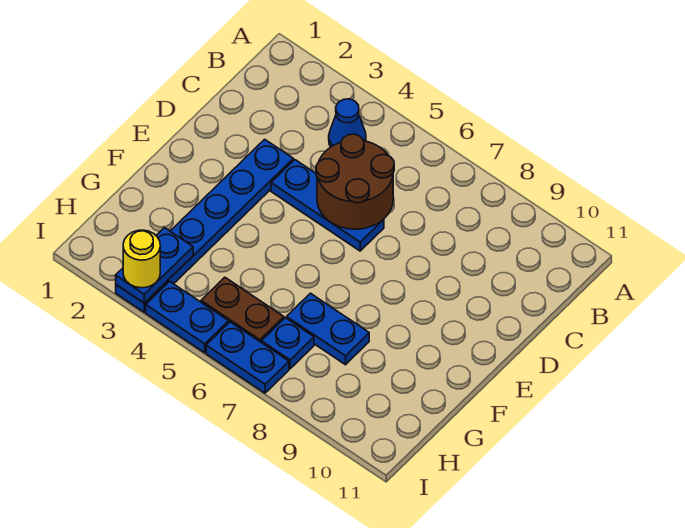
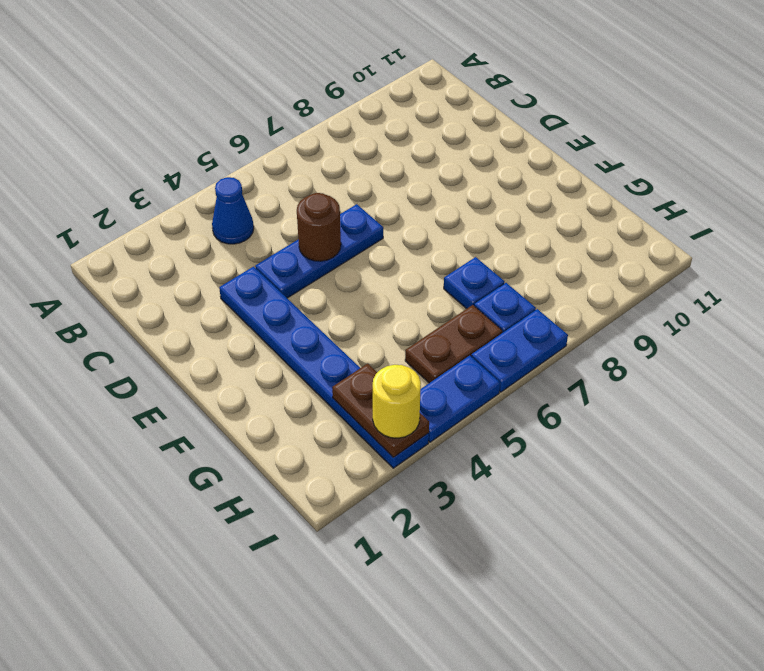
brown round brick C5:D6 level 2 -> brown round brick D5 level 2
blue plate G7:G8 level 1 -> blue plate G7 level 1
blue plate H3:I3 level 2 -> brown plate H3:I3 level 2

